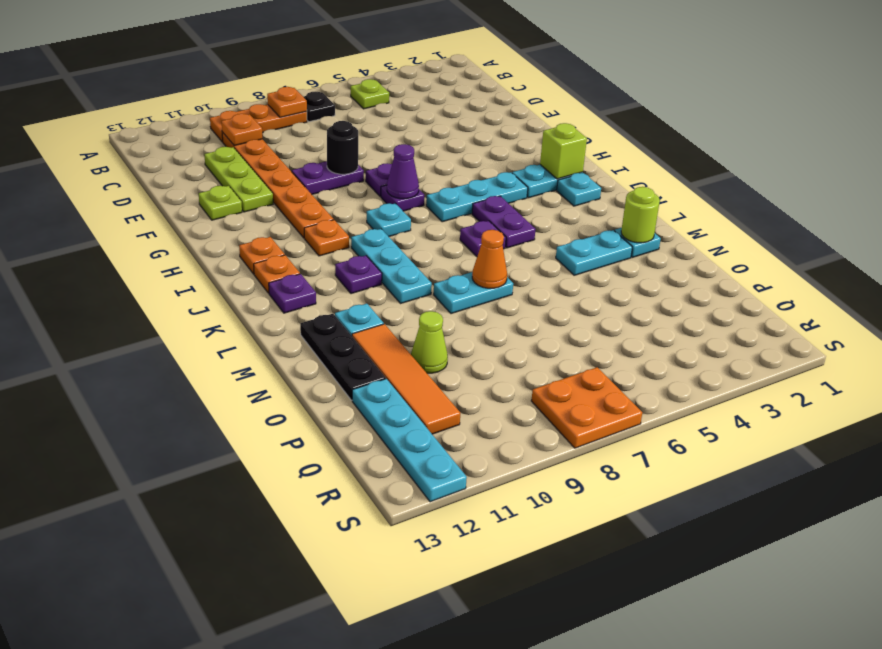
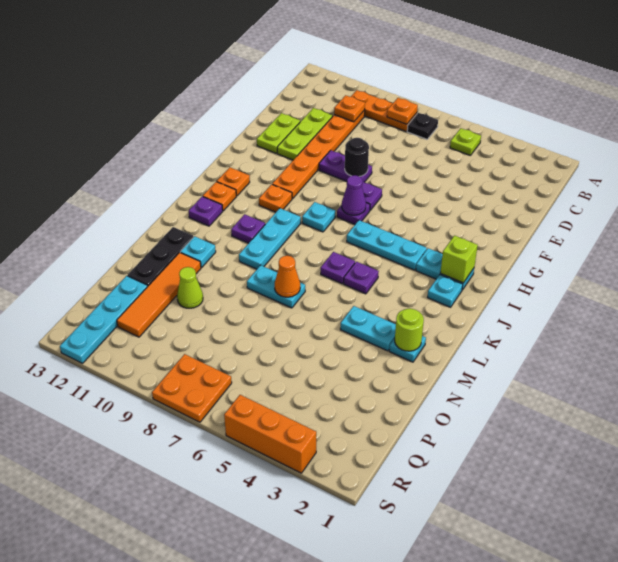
lime plate F12 level 1 -> lime plate E12:F12 level 1
purple plate J5:K5 level 1 -> purple plate K5 level 1
none -> orange brick S3:S5 level 1

